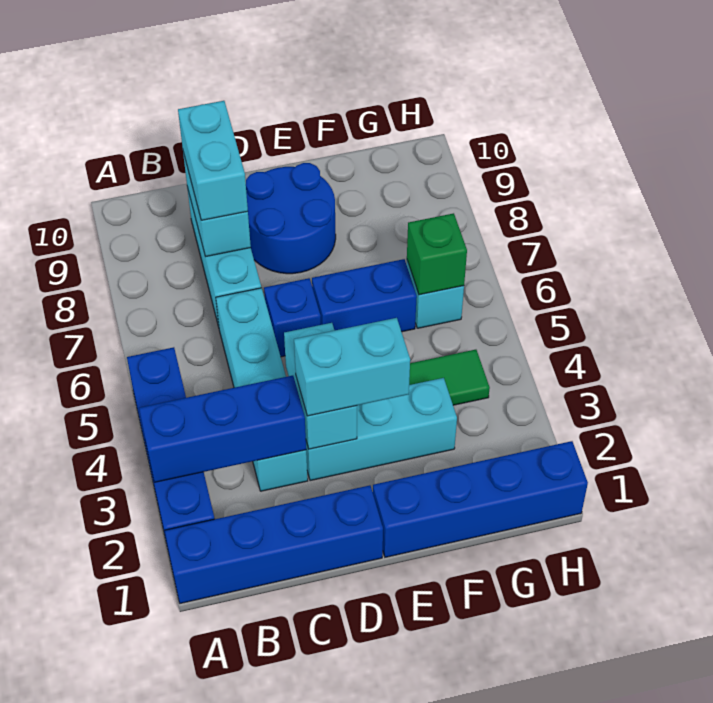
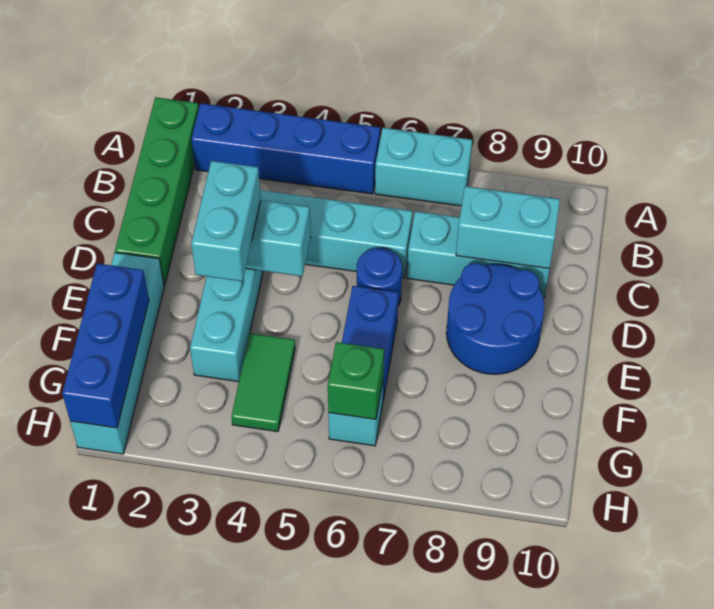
blue brick A1:D1 level 1 -> green brick A1:D1 level 1
blue brick A3:C3 level 2 -> blue brick F1:H1 level 2
cyan brick C8:C9 level 3 -> cyan brick A6:A7 level 1
blue brick D6 level 1 -> blue round brick D6 level 1
blue brick E1:H1 level 1 -> cyan brick E1:H1 level 1

